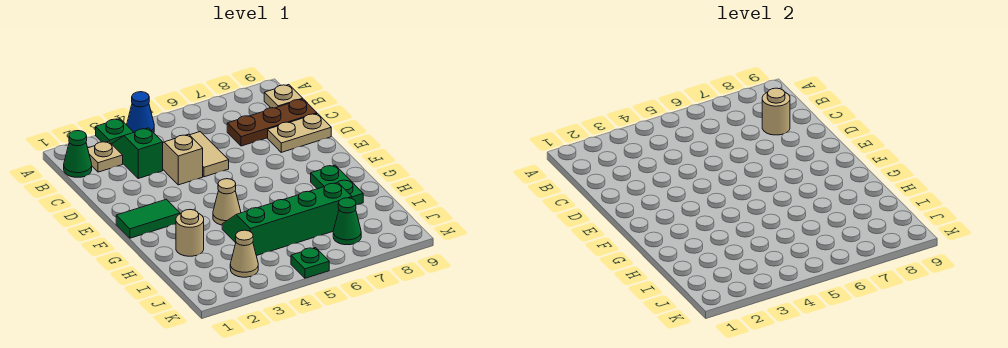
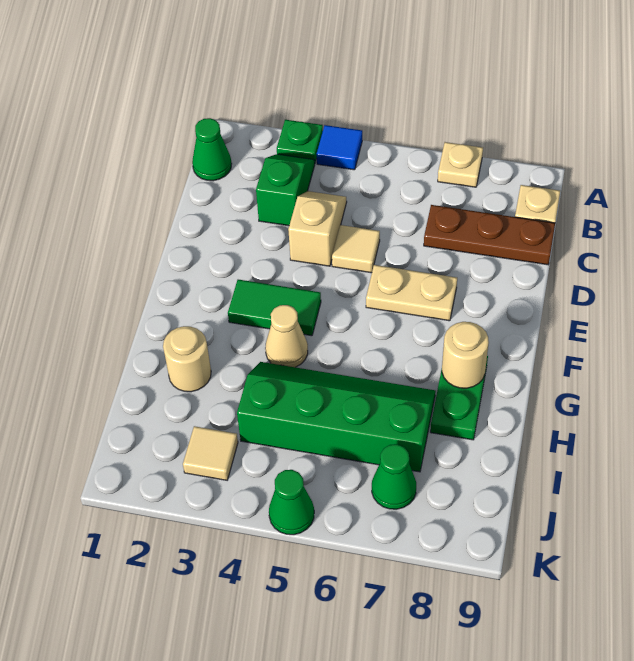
blue cone A4 level 1 -> blue tile A4 level 1
tan plate B2 level 1 -> tan plate A7 level 1
tan tile C5:D5 level 1 -> tan tile D5 level 1
tan round brick C8 level 2 -> tan round brick G8 level 2
tan plate D8:D9 level 1 -> tan plate E6:E7 level 1
green tile F1:F2 level 1 -> green tile F3:F4 level 1
tan cone J3 level 1 -> tan tile J3 level 1
green plate K5 level 1 -> green cone K5 level 1

